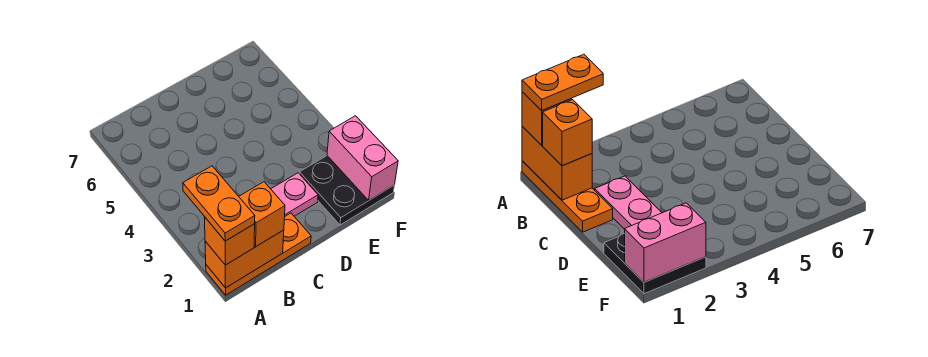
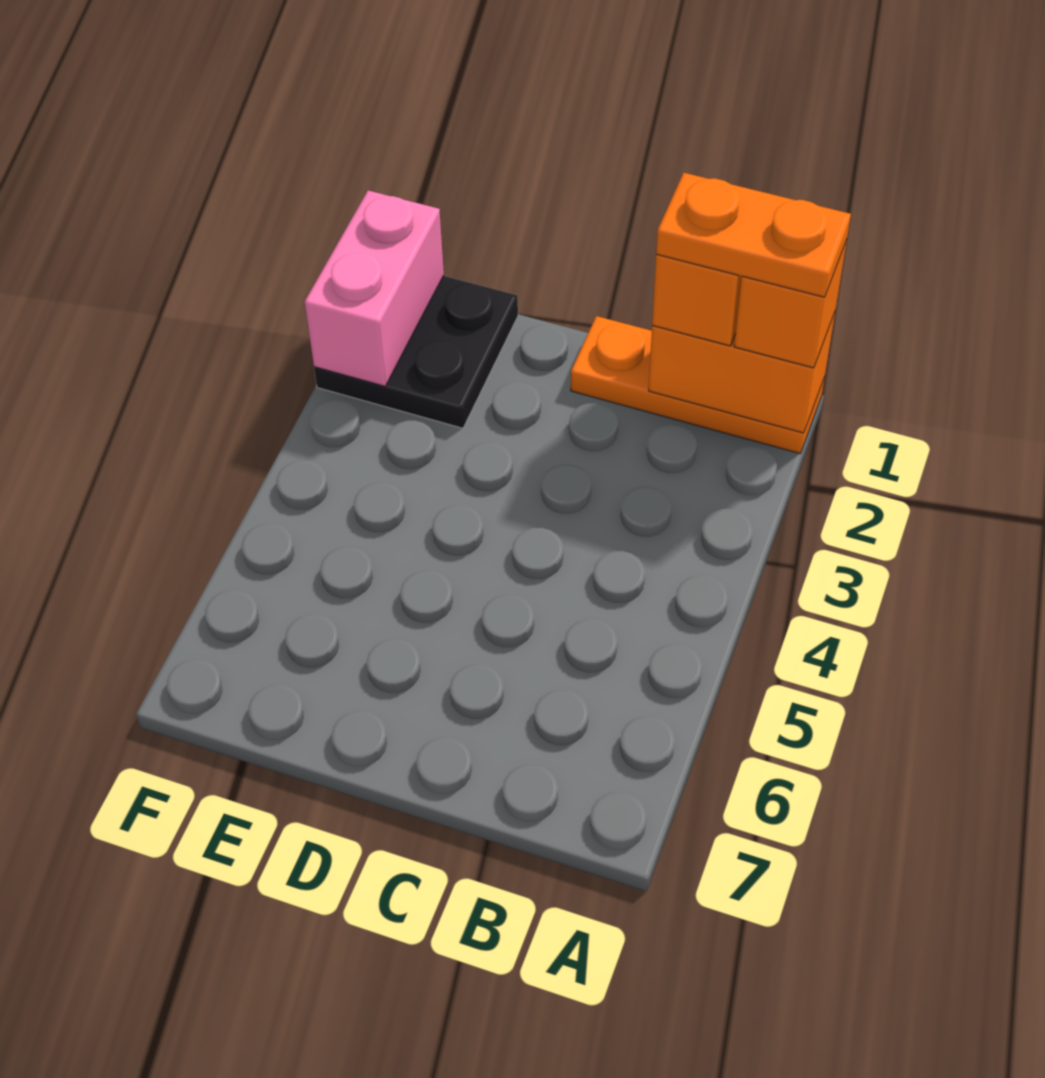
orange plate A1:A2 level 4 -> orange plate A1:B1 level 4
pink plate C2:D2 level 1 -> none

